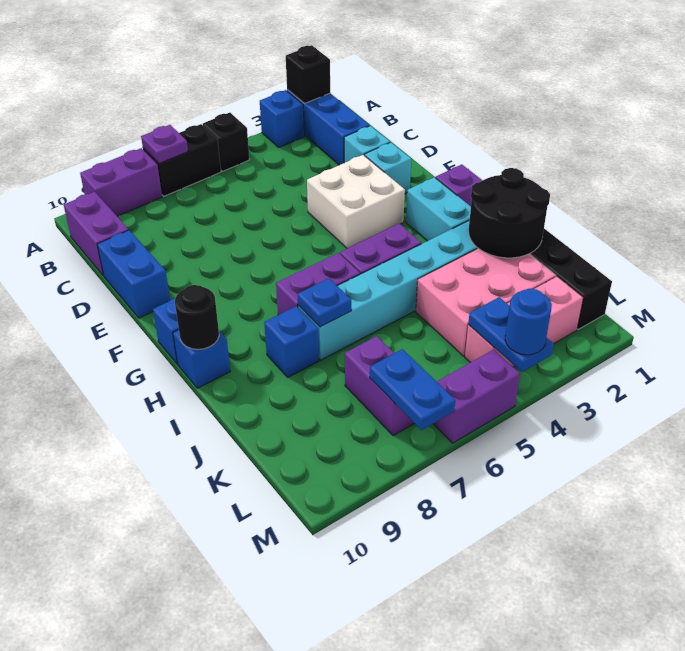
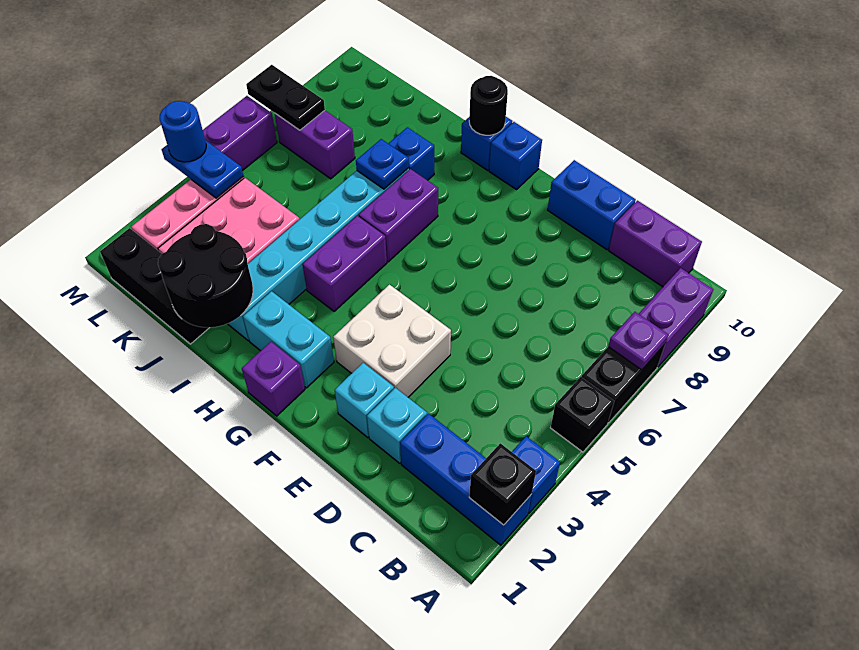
blue plate L7:M7 level 2 -> black plate L7:M7 level 2

